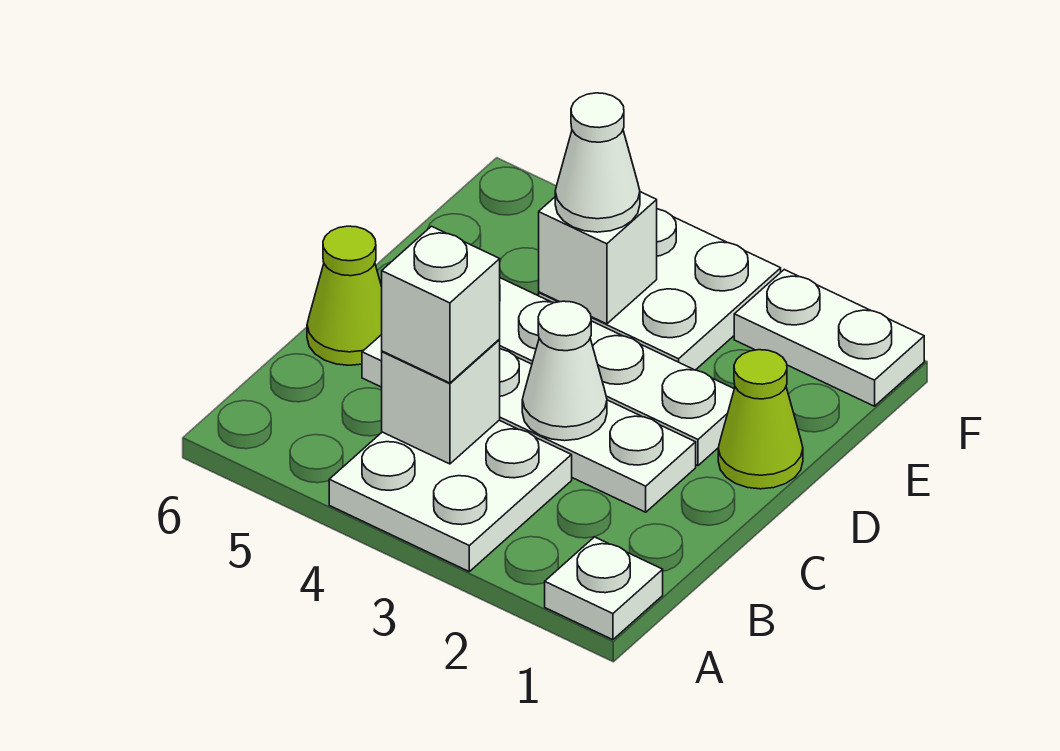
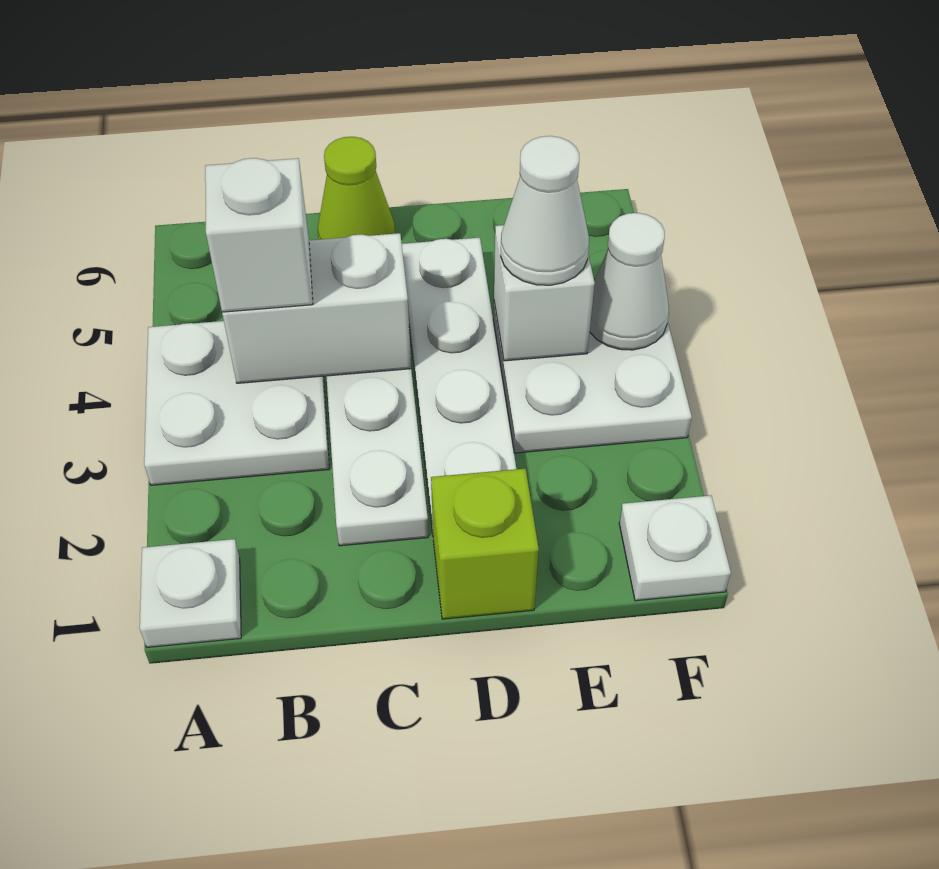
white brick B4 level 2 -> white brick B4:C4 level 2
white cone C3 level 2 -> white cone F4 level 2
lime cone D1 level 1 -> lime brick D1 level 1
white plate F1:F2 level 1 -> white plate F1 level 1

